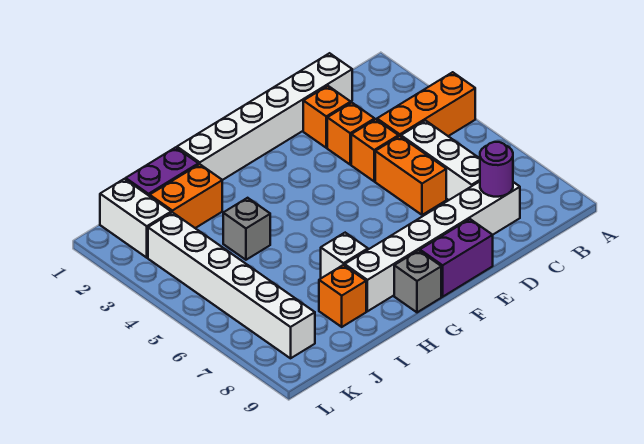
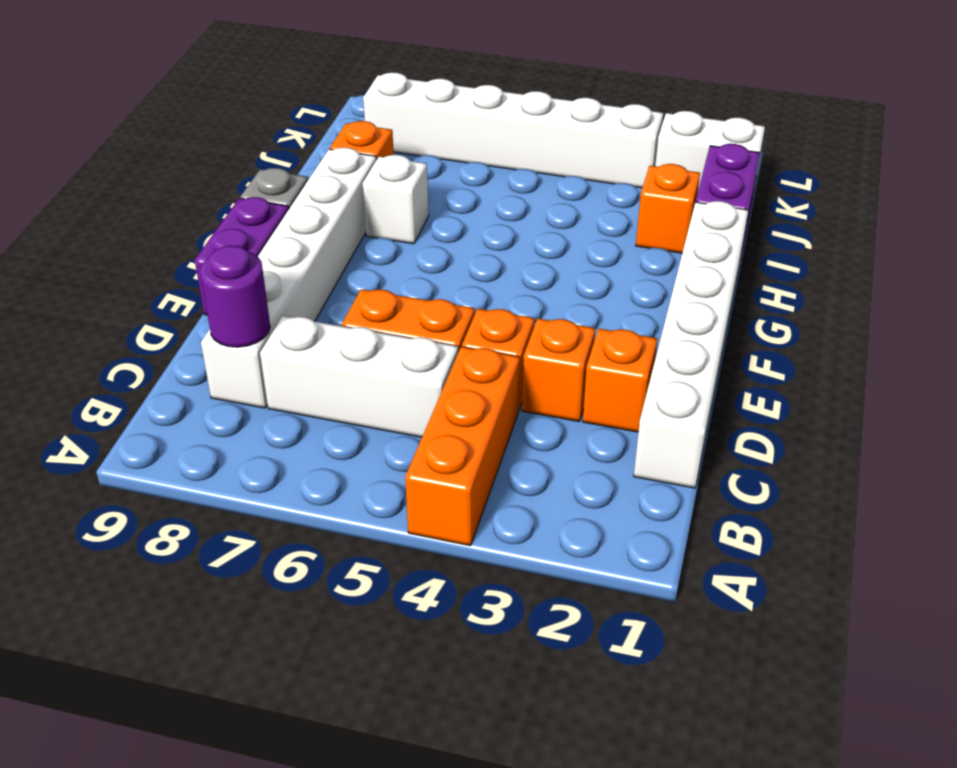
orange brick I2:J2 level 1 -> orange brick I2 level 1
grey brick I4 level 1 -> none

